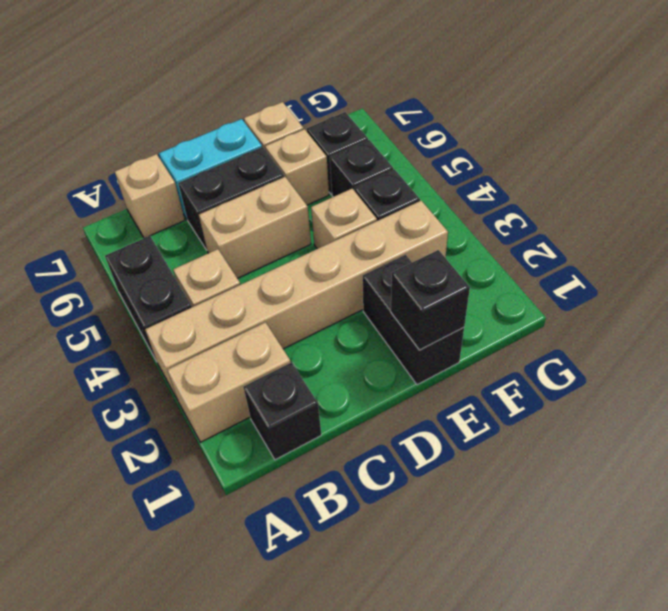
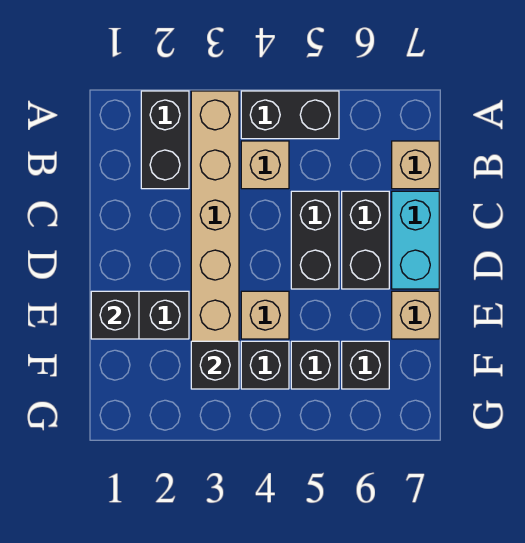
tan brick A2:B2 level 1 -> black brick A2:B2 level 1
black brick B1 level 1 -> black brick F3 level 2
tan brick C5:D5 level 1 -> black brick C5:D5 level 1
tan brick E6 level 1 -> none

